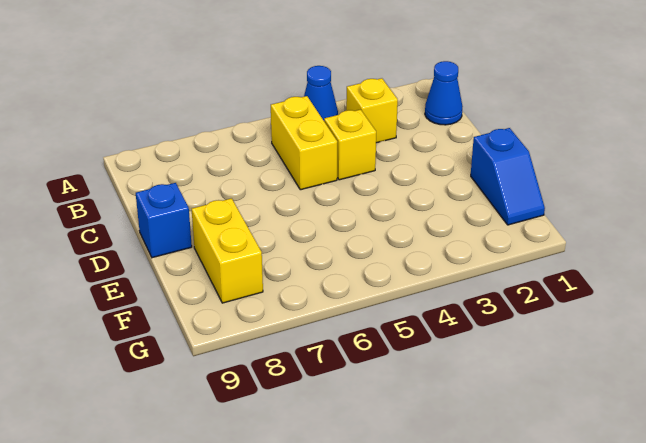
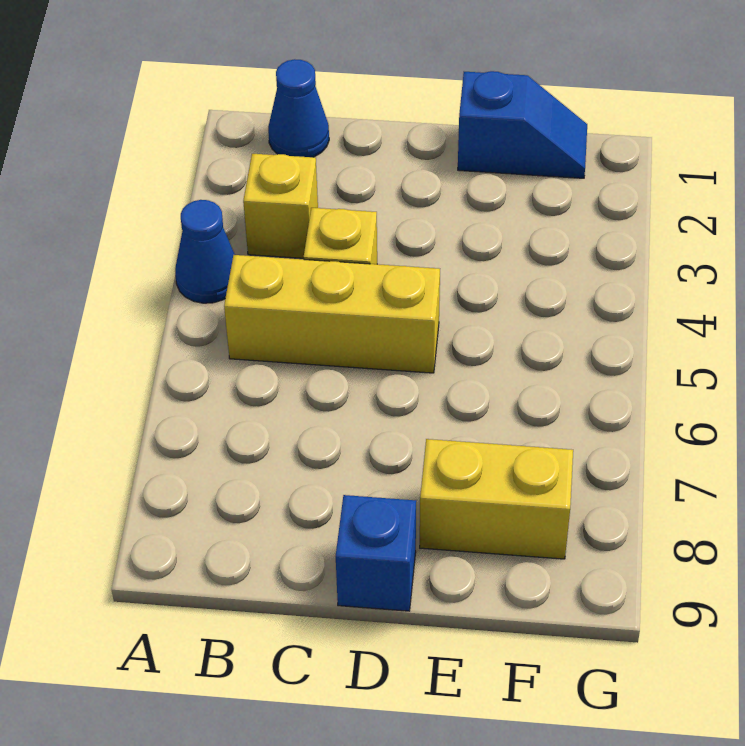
yellow brick B5:C5 level 1 -> yellow brick B5:D5 level 1

